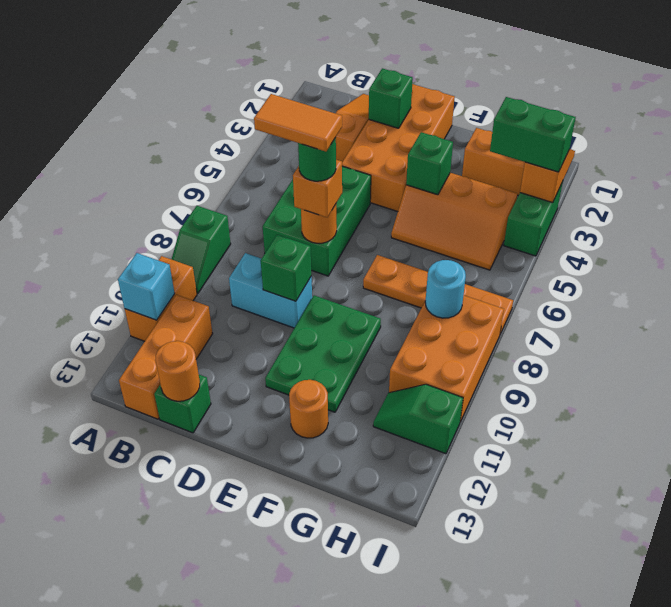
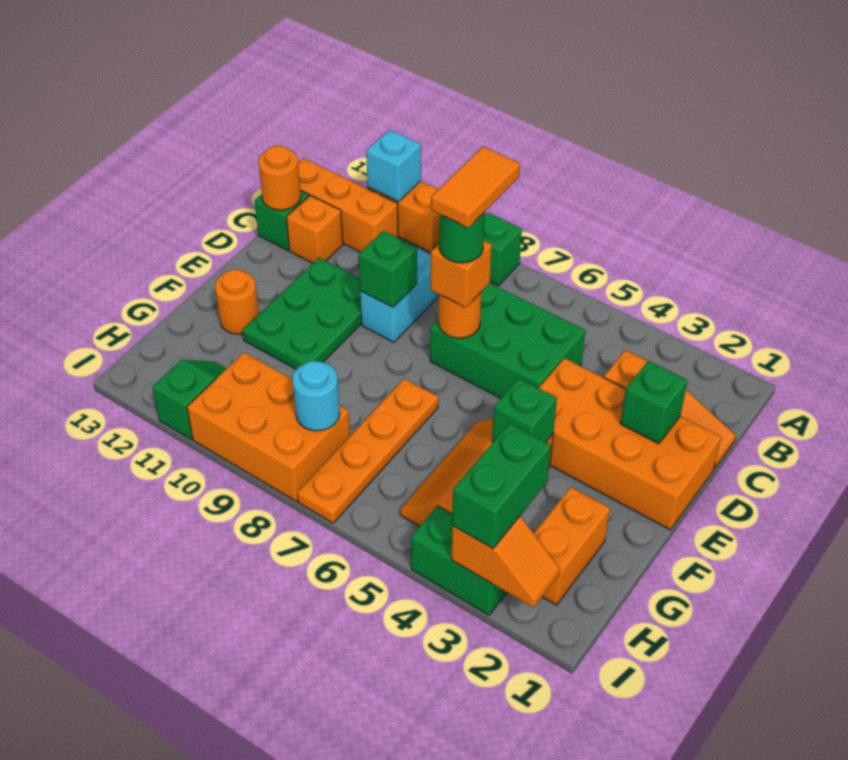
none -> orange brick C12 level 1
green plate E9:F11 level 1 -> green plate D10:F11 level 1

